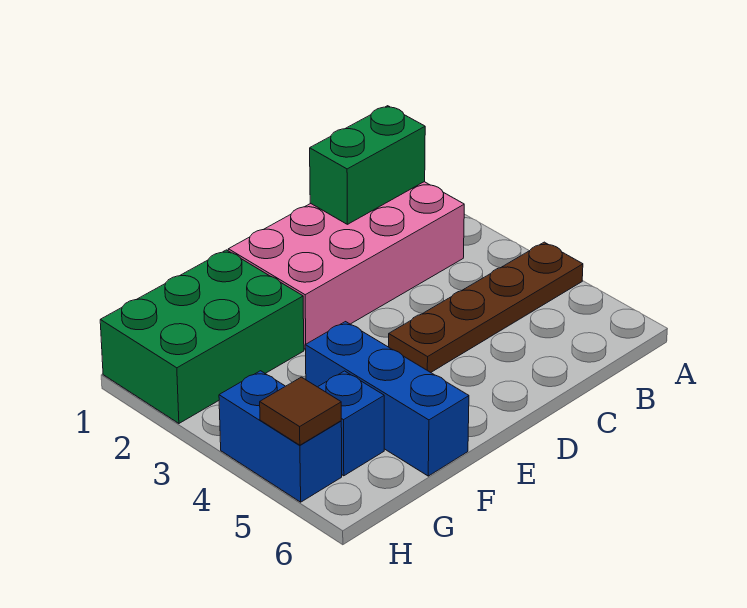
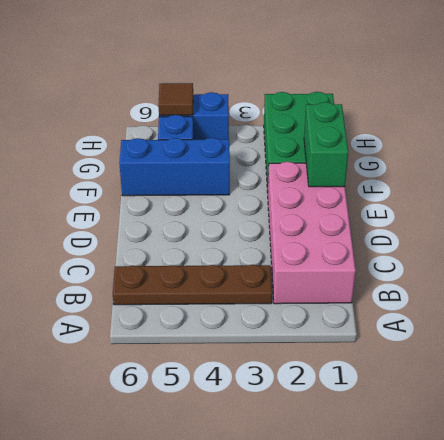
brown plate A4:D4 level 1 -> brown plate B3:B6 level 1
green brick B1:C1 level 2 -> green brick E1:F1 level 2

